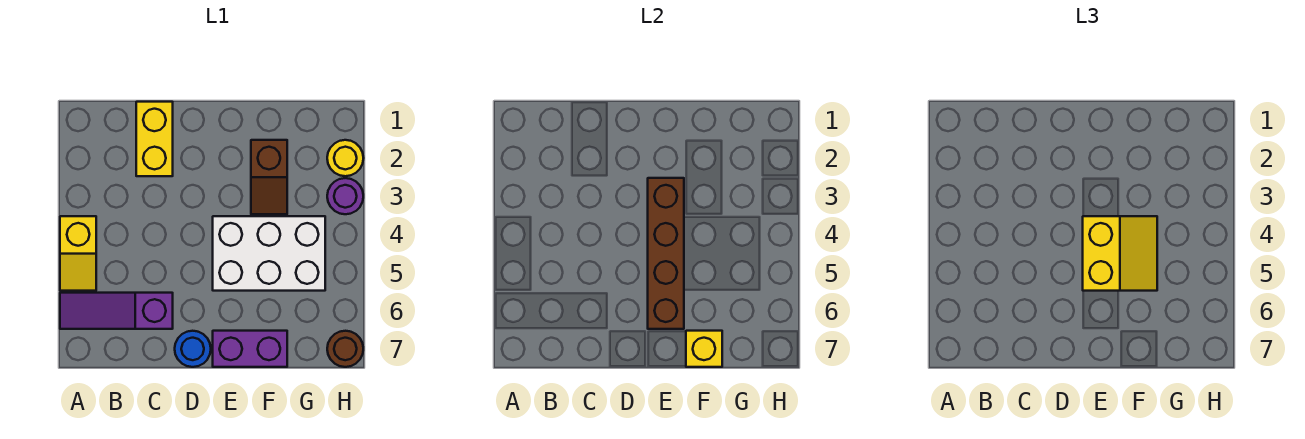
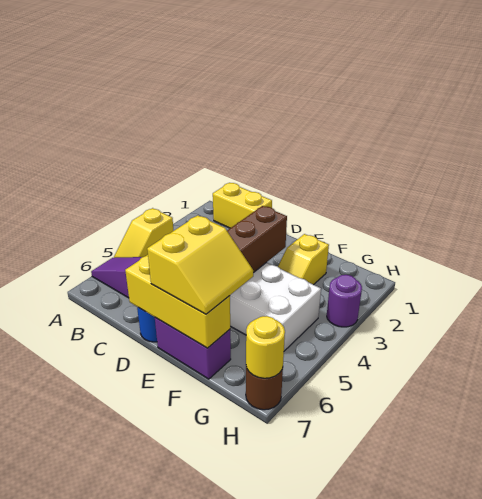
yellow brick C1:C2 level 1 -> yellow brick B1:C1 level 1
yellow slope E4:F5 level 3 top E -> yellow slope E6:F7 level 3 top E
brown slope F2:F3 level 1 top 2 -> yellow slope F2:F3 level 1 top 2
yellow brick F7 level 2 -> yellow brick D7:F7 level 2
yellow round brick H2 level 1 -> yellow round brick H7 level 2

